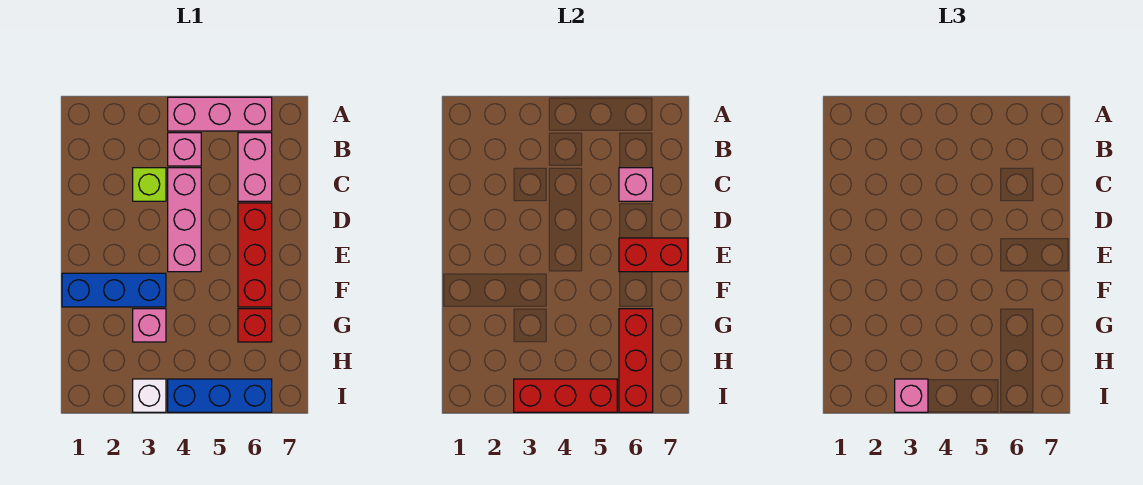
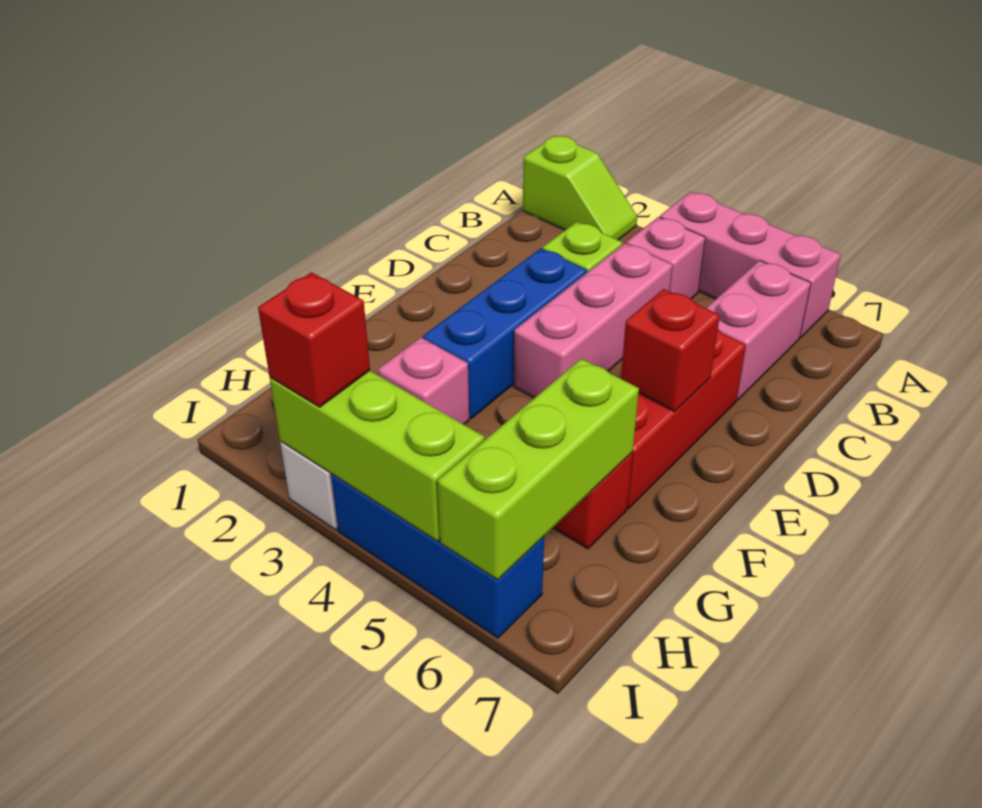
none -> lime slope A1:A2 level 1 top 1
pink brick C6 level 2 -> none
red brick E6:E7 level 2 -> red brick E6 level 2
blue brick F1:F3 level 1 -> blue brick D3:F3 level 1
red brick G6:I6 level 2 -> lime brick G6:I6 level 2
red brick I3:I5 level 2 -> lime brick I3:I5 level 2
pink brick I3 level 3 -> red brick I3 level 3

